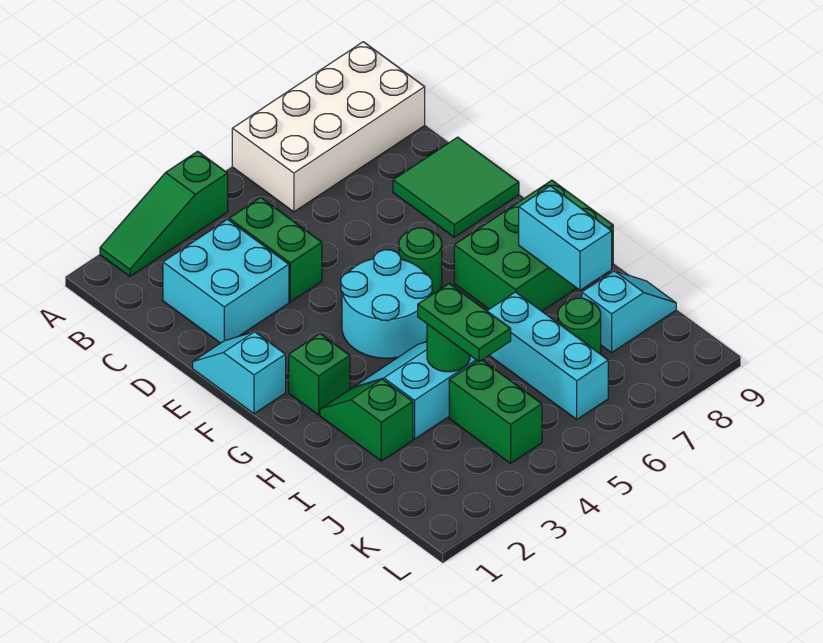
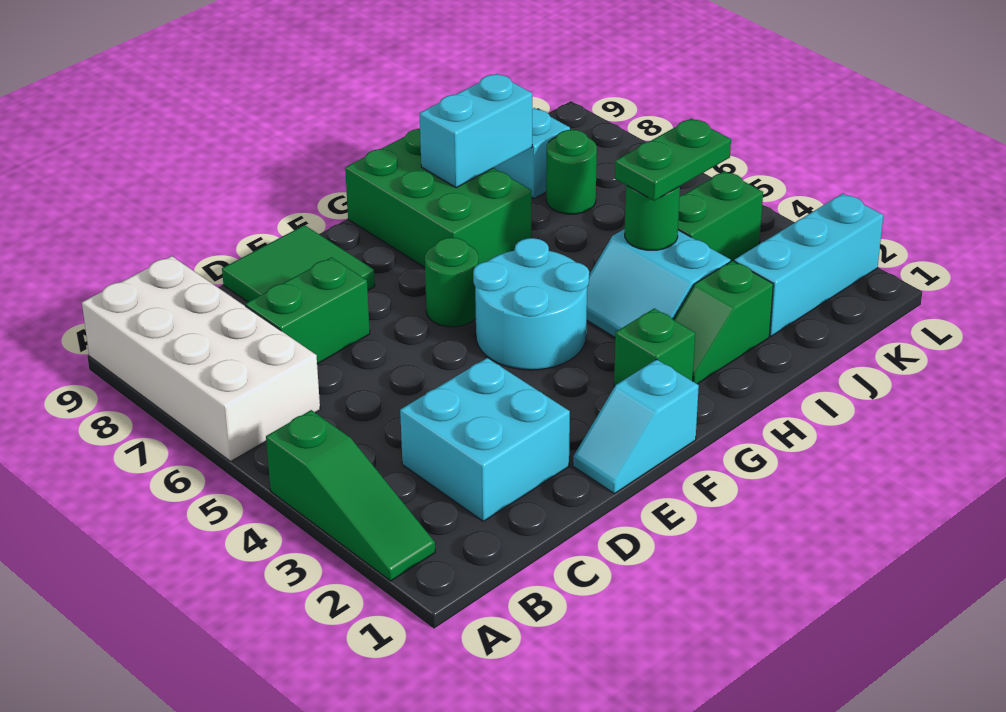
green brick C4:D4 level 1 -> green brick C7:D7 level 1
cyan brick I6:K6 level 1 -> cyan brick J2:L2 level 1

